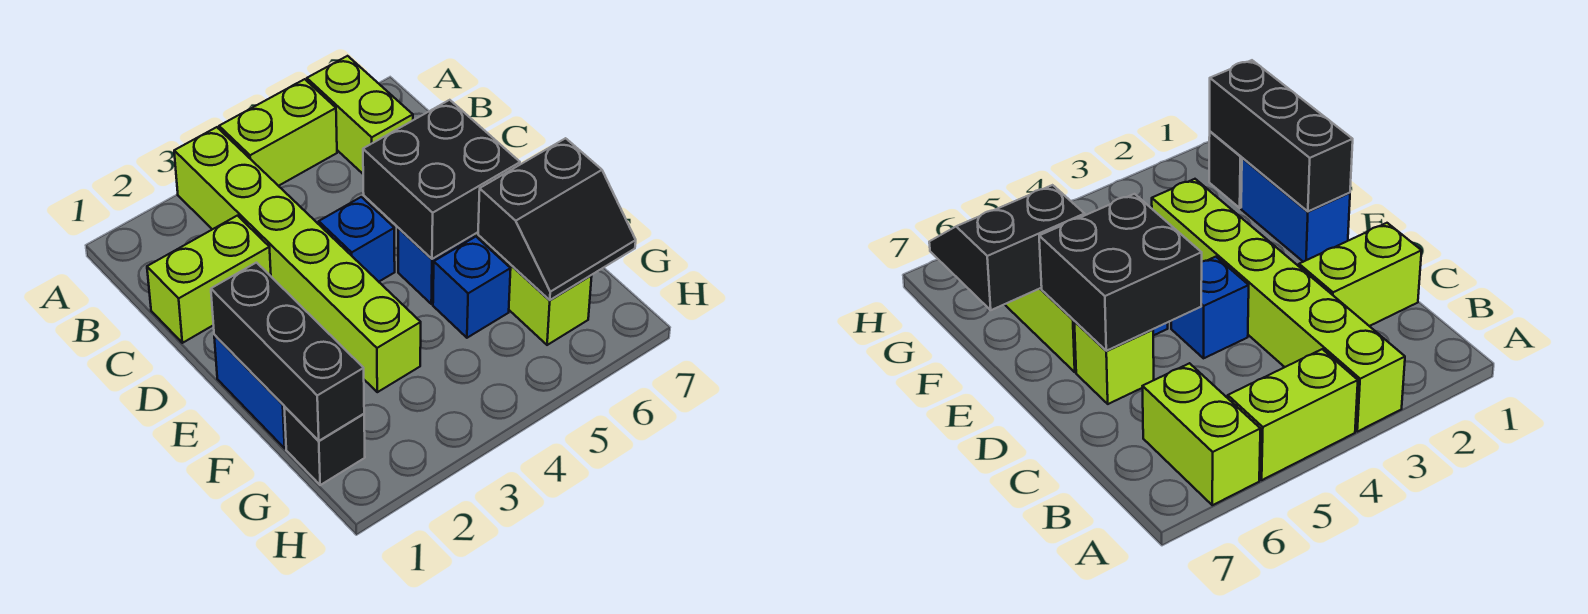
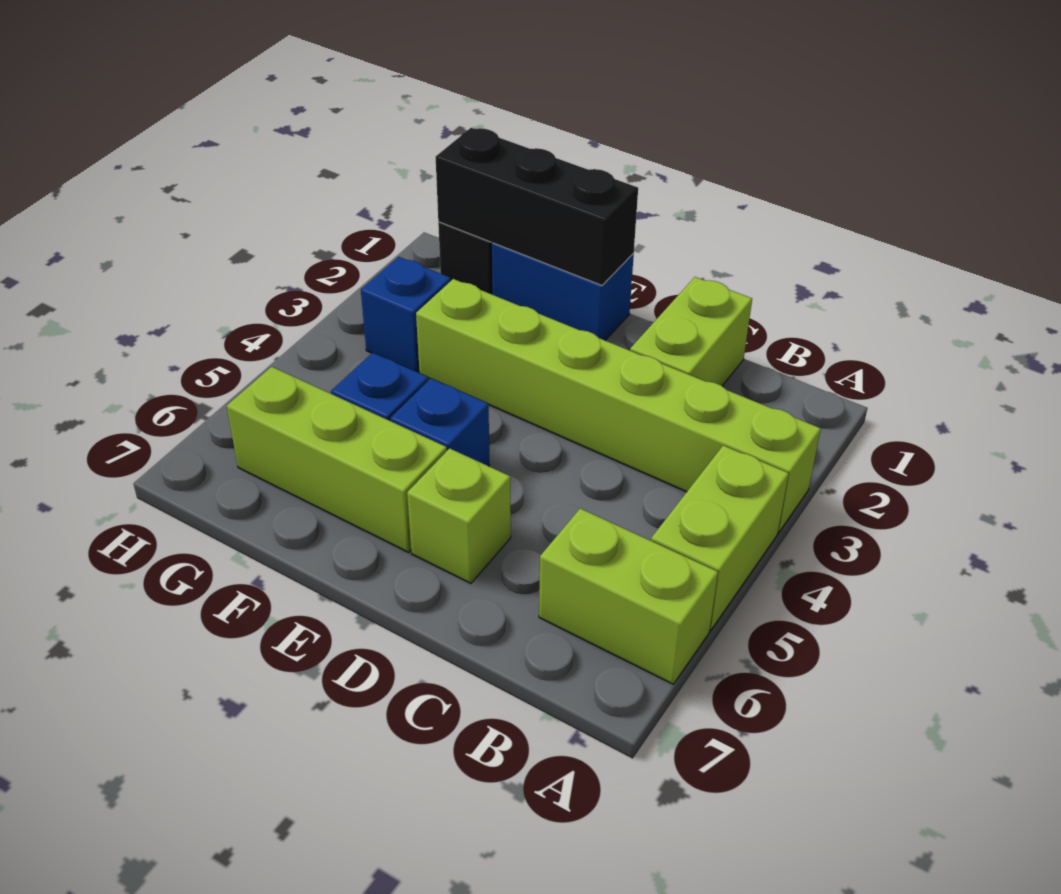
blue brick D4 level 1 -> blue brick G3 level 1
black brick D5:E6 level 2 -> none
black slope F6:G7 level 2 top F -> none

